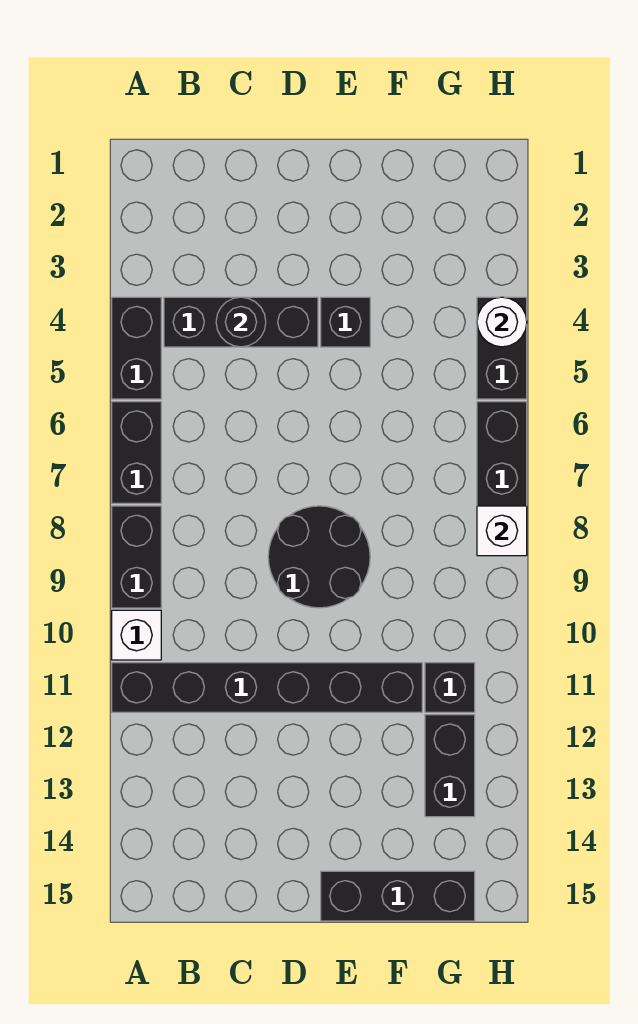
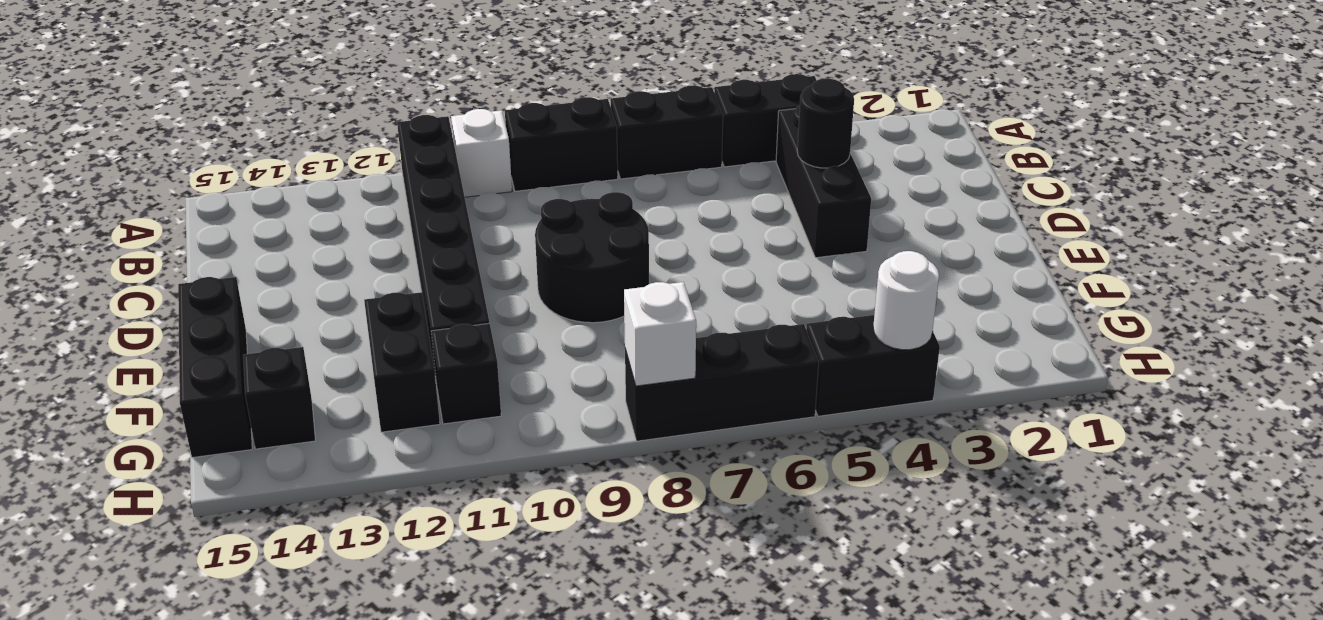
black brick E4 level 1 -> black brick G14 level 1
black brick G12:G13 level 1 -> black brick F12:G12 level 1

